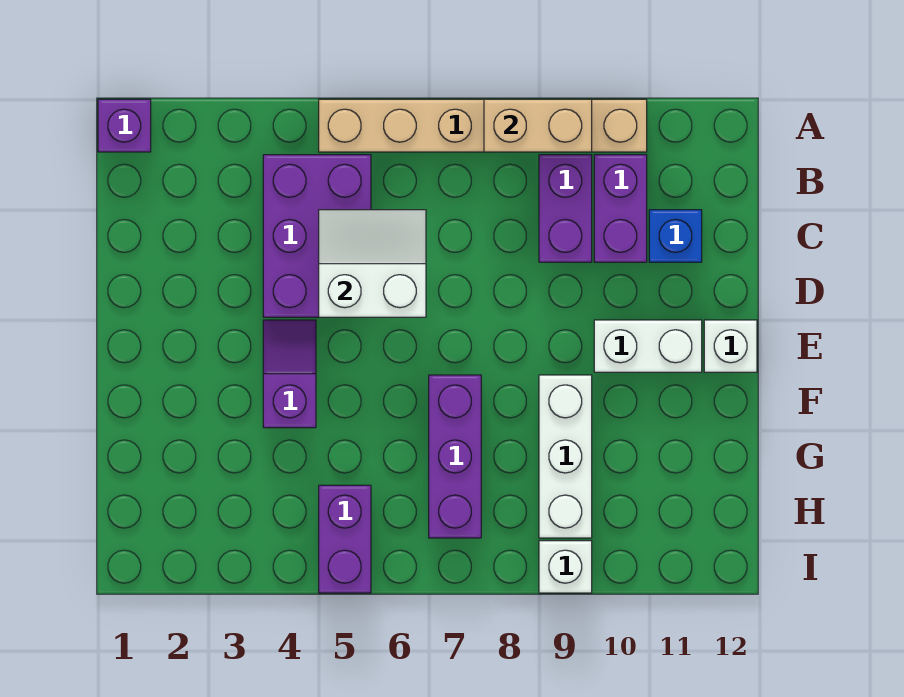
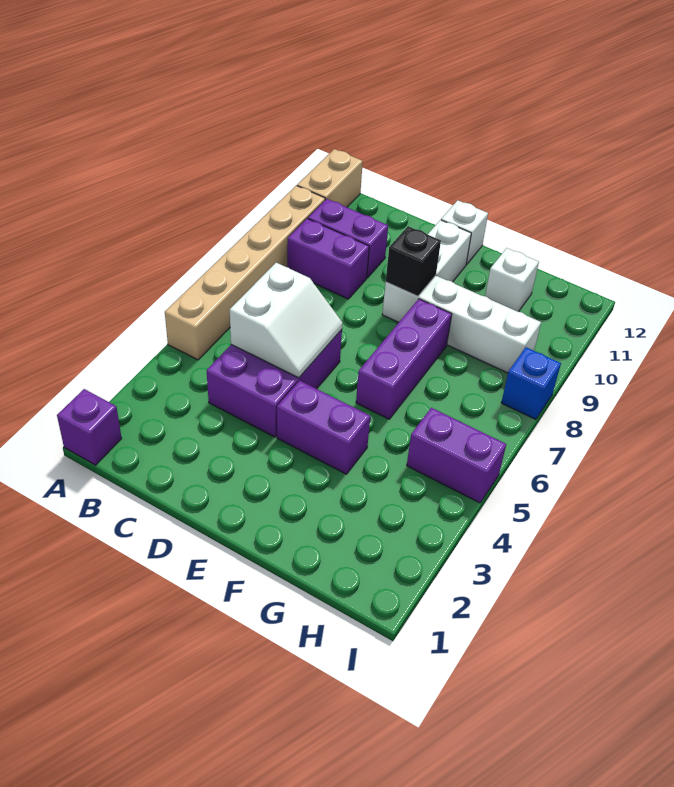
tan brick A8:A9 level 2 -> tan brick A11:A12 level 1
purple brick B4:D5 level 1 -> purple brick C4:D6 level 1
white slope C5:D6 level 2 top D -> white slope C5:D6 level 2 top C
blue brick C11 level 1 -> blue brick I8 level 1
purple slope E4:F4 level 1 top F -> purple brick E4:F4 level 1
none -> black brick E9 level 2
purple brick F7:H7 level 1 -> purple brick F6:F8 level 1
white brick F9:H9 level 1 -> white brick E9:H9 level 1
white brick I9 level 1 -> white brick G11 level 1

